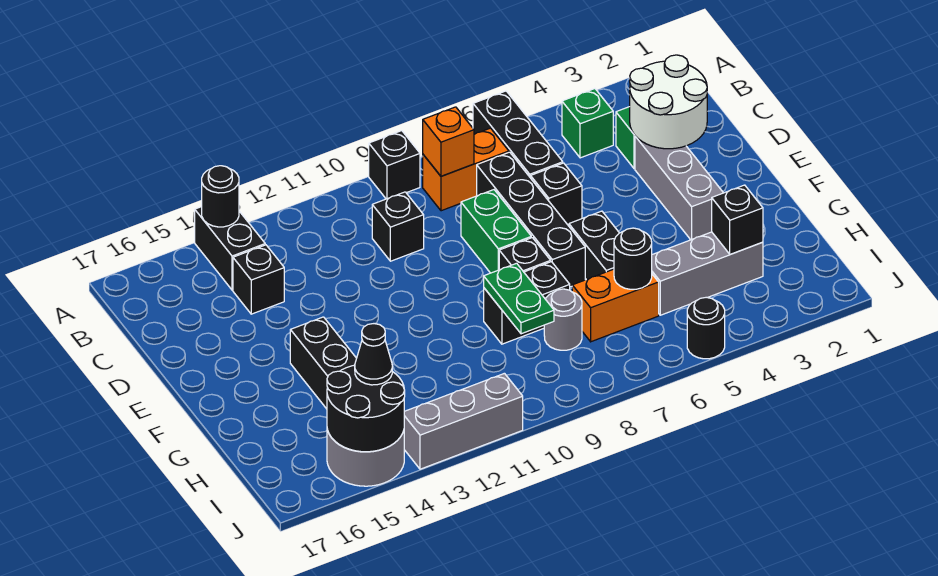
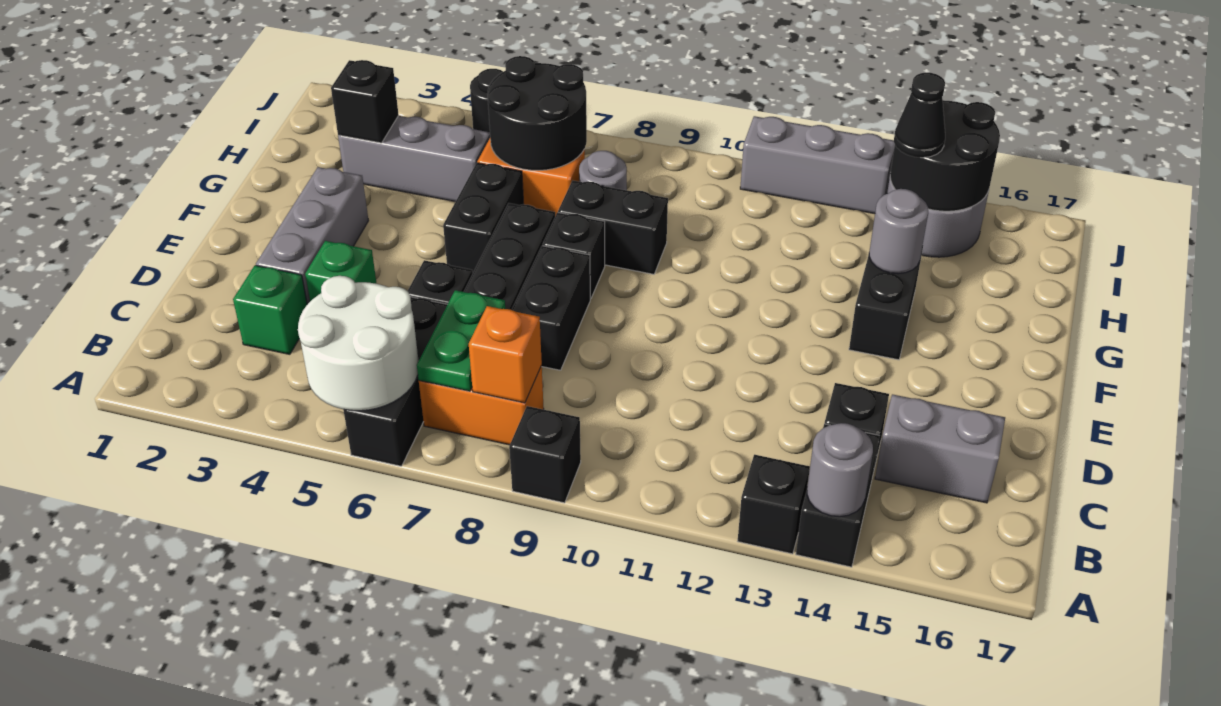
black round brick A14 level 2 -> grey round brick A14 level 2
green brick B4 level 1 -> green brick D4 level 1
white round brick C2:D3 level 2 -> white round brick A5:B6 level 2
black brick C10 level 1 -> black brick A13 level 1
none -> grey brick C15:C16 level 1
green brick D8:E8 level 1 -> black brick D8:E8 level 1
green plate G9:H9 level 2 -> green plate B7:C7 level 2
none -> grey round brick G14 level 2
black round brick H6 level 2 -> black round brick H6:I7 level 2

